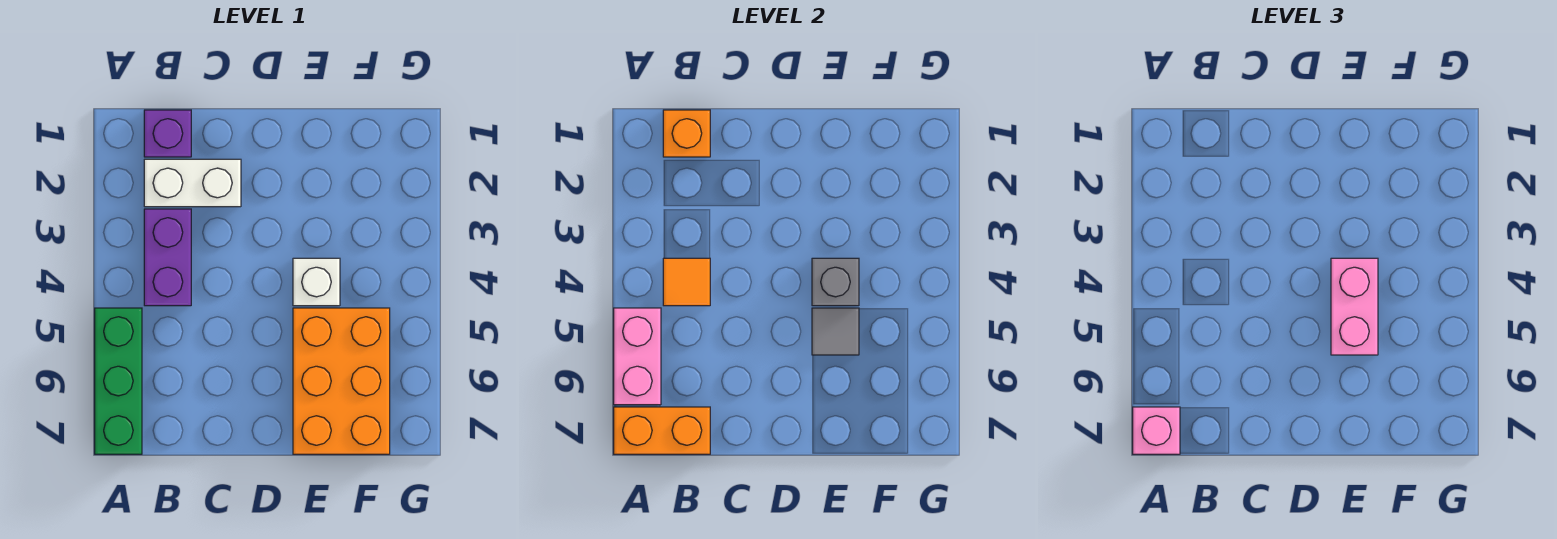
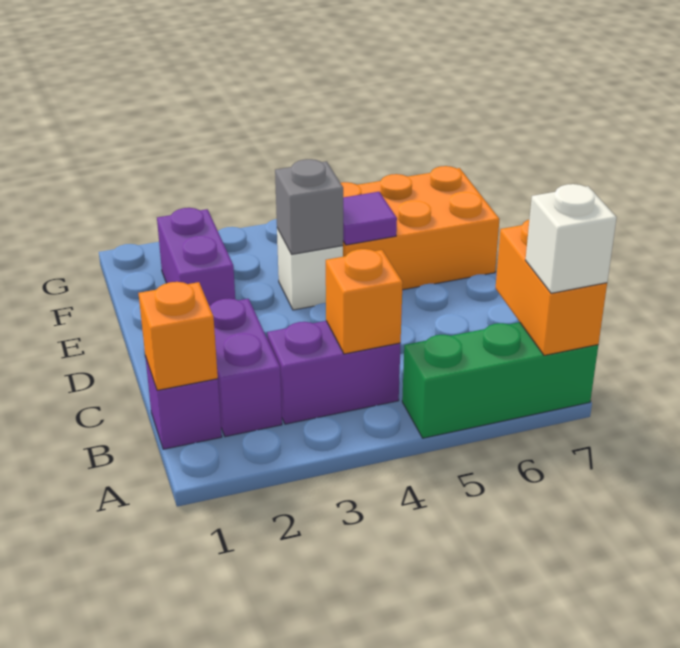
pink brick A5:A6 level 2 -> none
pink brick A7 level 3 -> white brick A7 level 3
white brick B2:C2 level 1 -> purple brick B2:C2 level 1
orange tile B4 level 2 -> orange brick B4 level 2
none -> purple brick E2:F2 level 1
pink brick E4:E5 level 3 -> none
grey tile E5 level 2 -> purple tile E5 level 2

